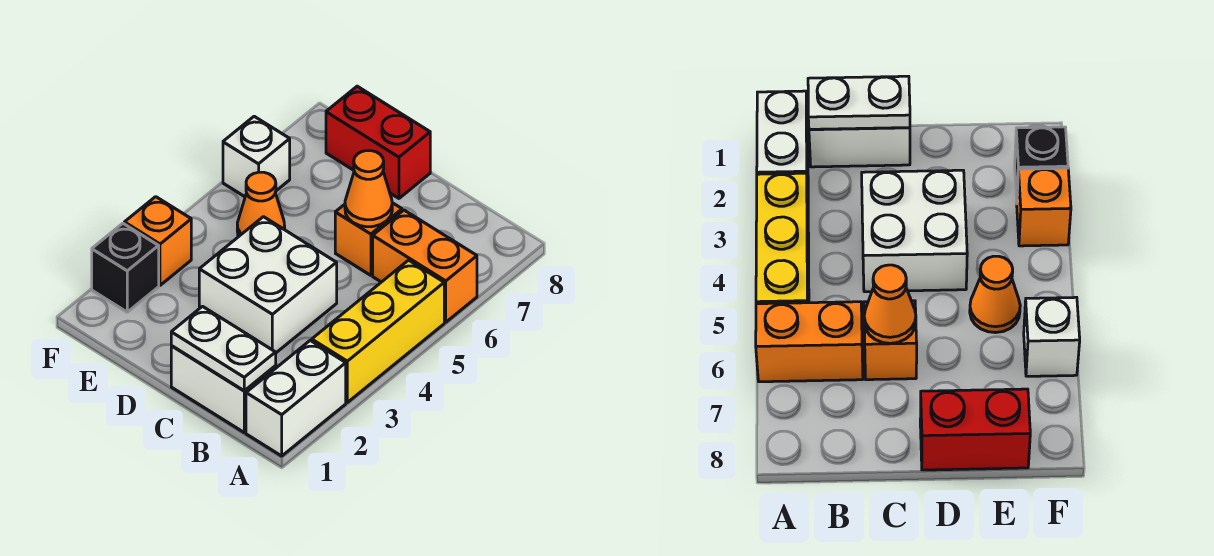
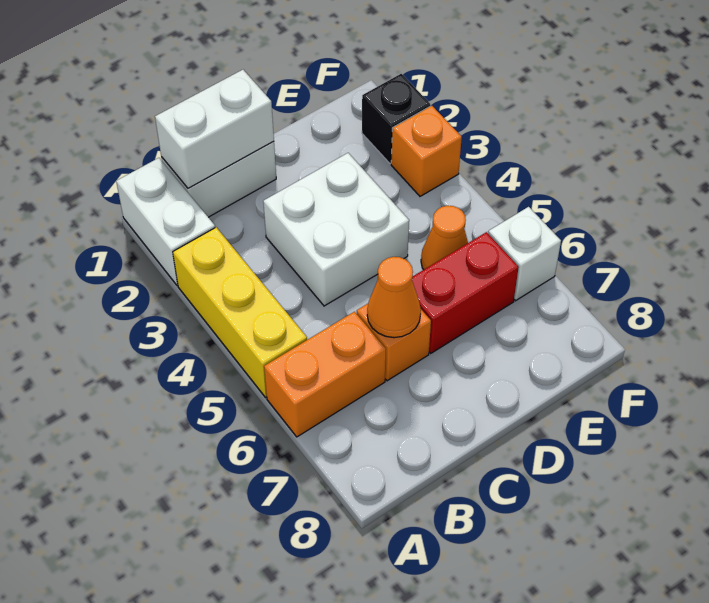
white plate B1:C1 level 2 -> white brick B1:C1 level 2
red brick D8:E8 level 1 -> red brick D6:E6 level 1

